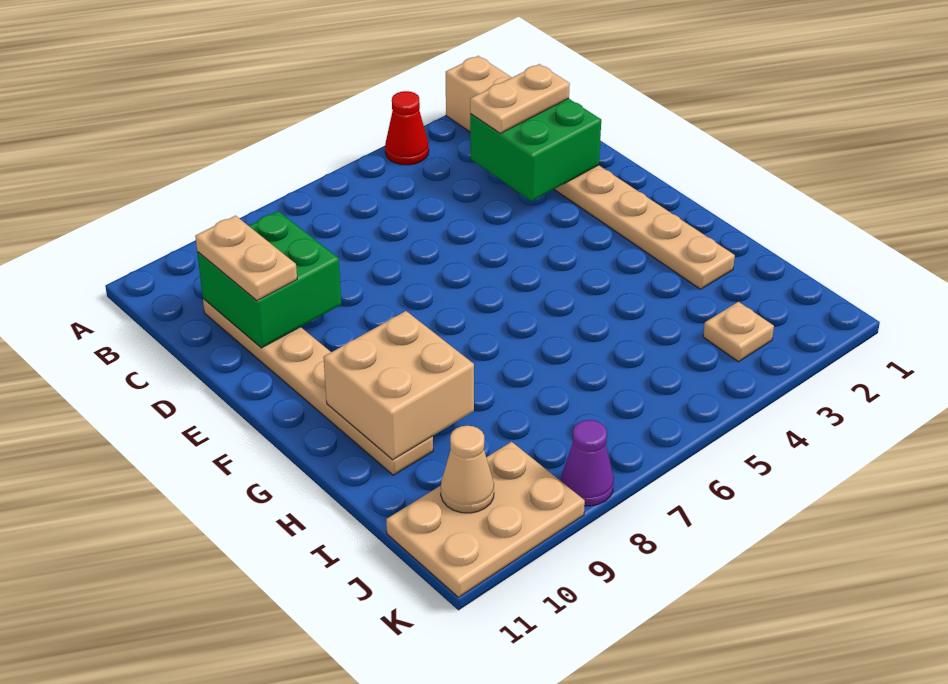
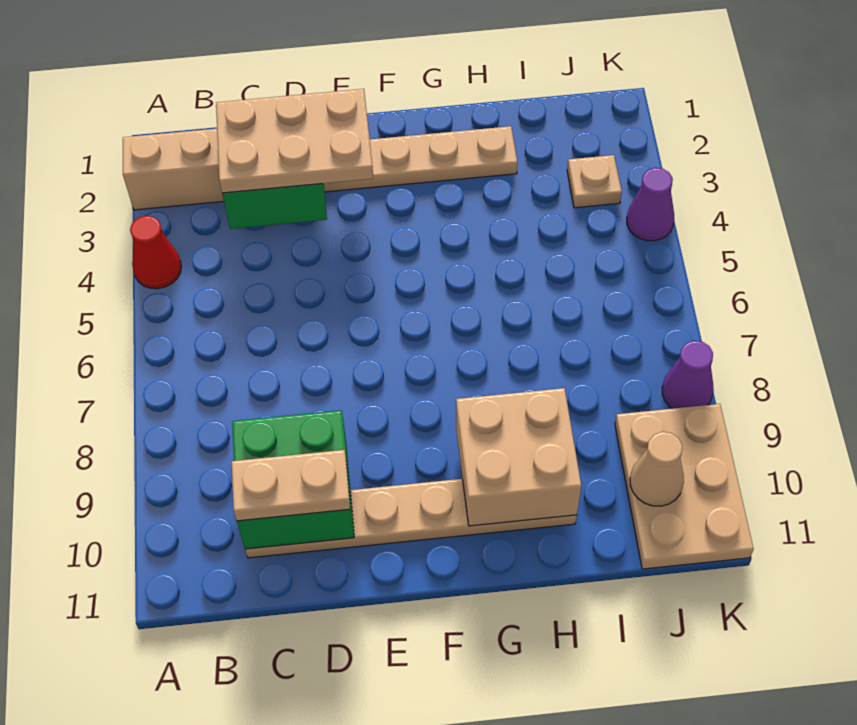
tan plate C2:C3 level 3 -> tan plate C2:E3 level 3
none -> purple cone K4 level 1

